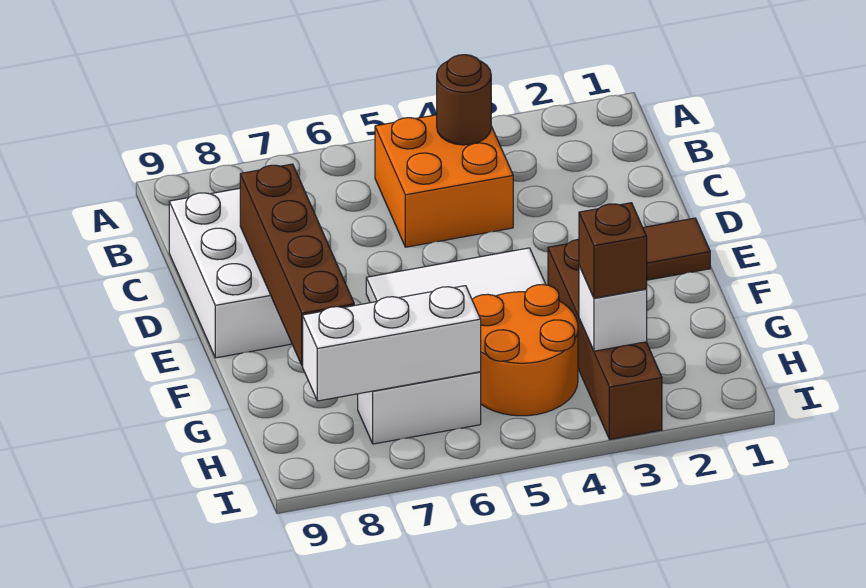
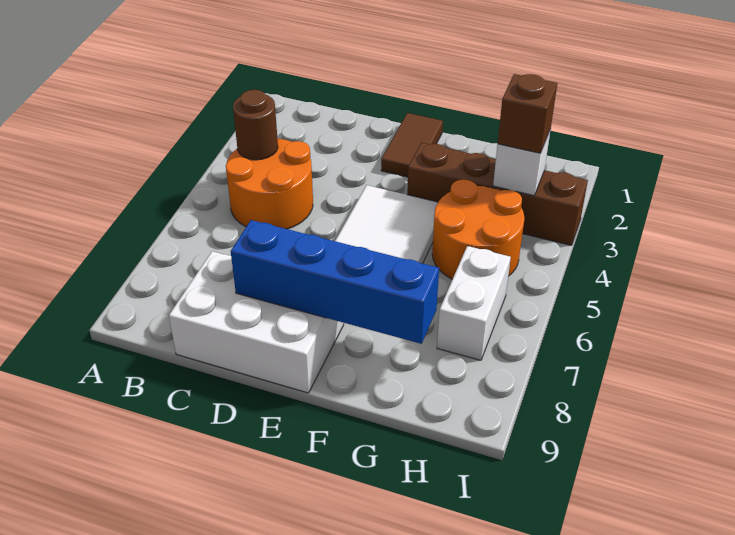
orange brick B4:C5 level 1 -> orange round brick B4:C5 level 1
brown brick D8:G8 level 2 -> blue brick D8:G8 level 2
white brick H6:H8 level 2 -> none

